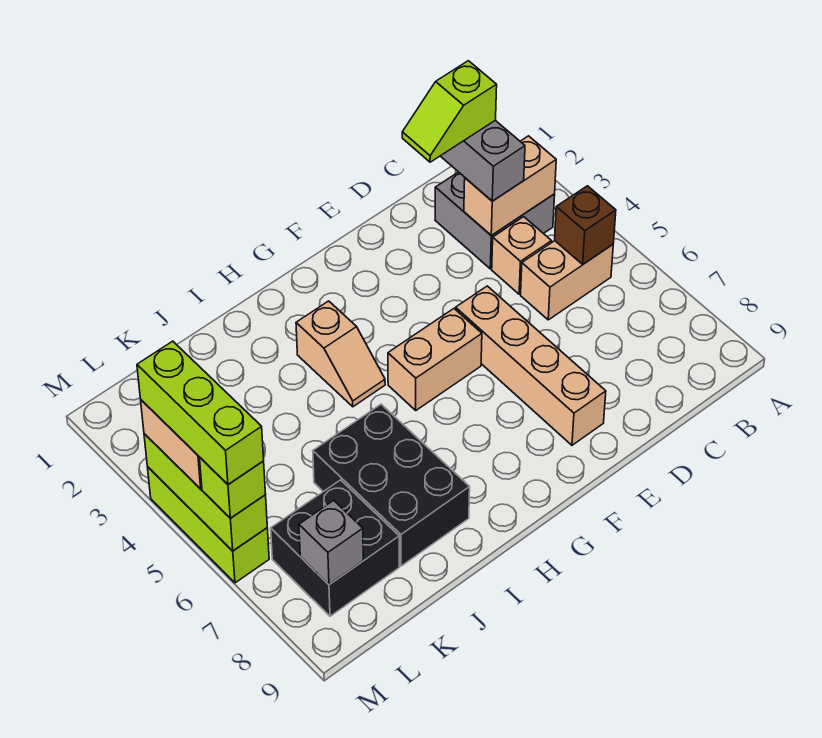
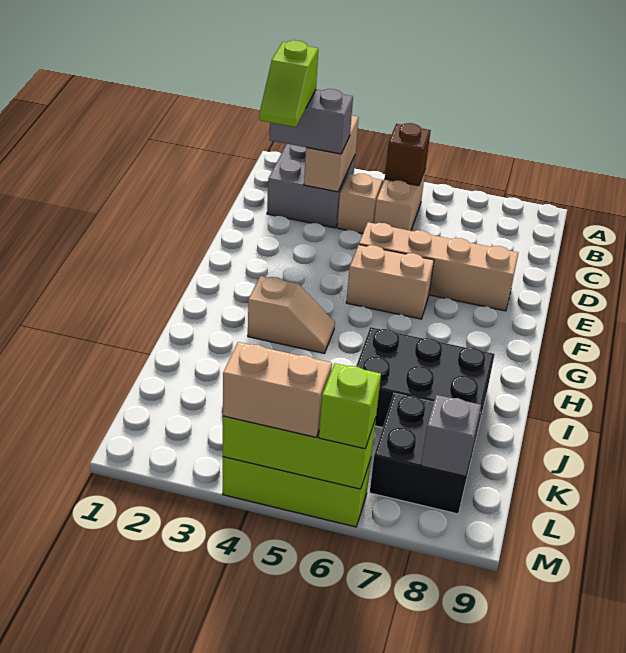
tan brick F5:G5 level 1 -> tan brick F5:F6 level 1
lime brick M4:M6 level 4 -> none

